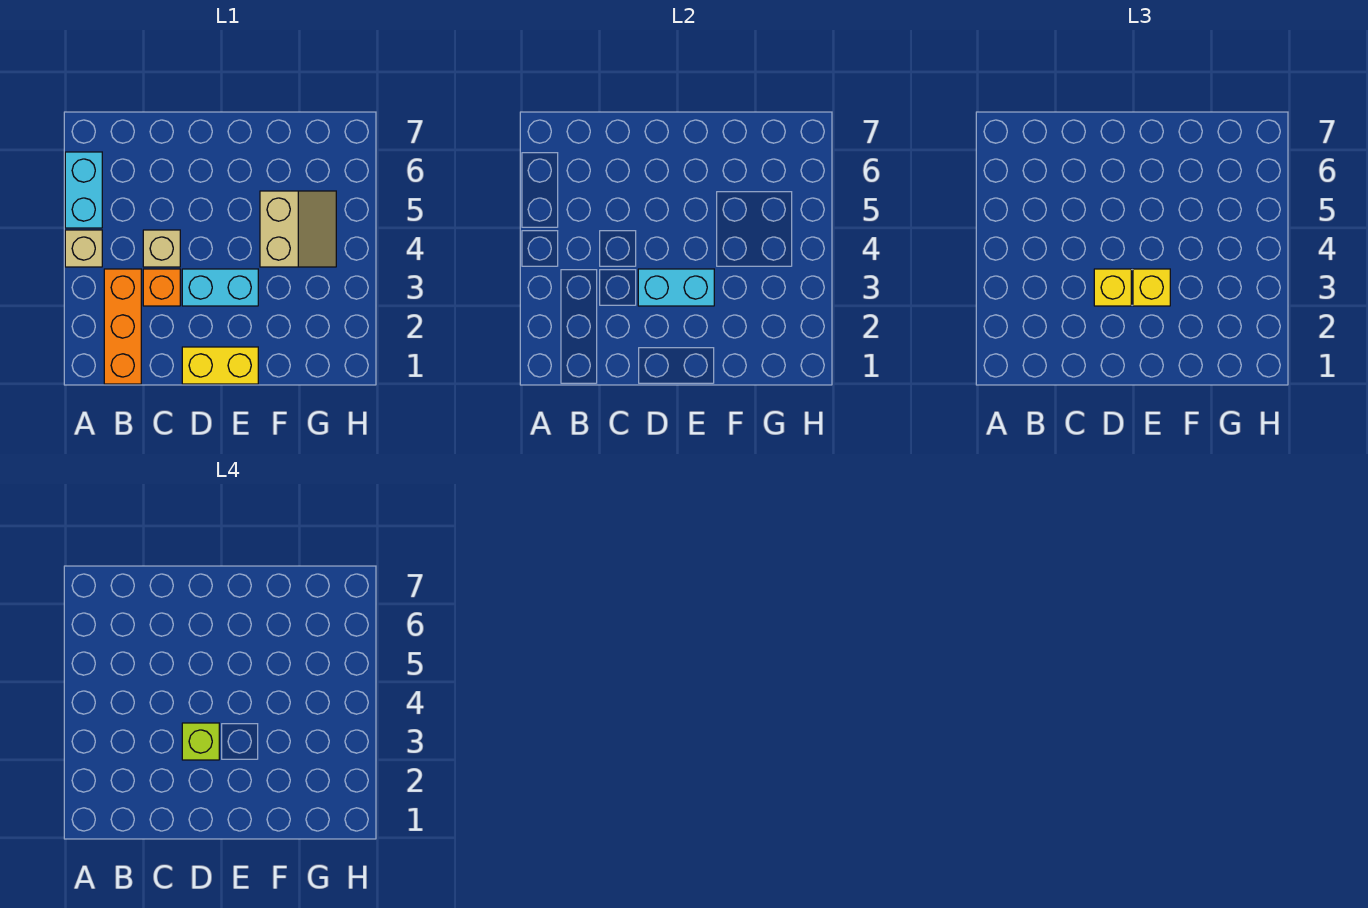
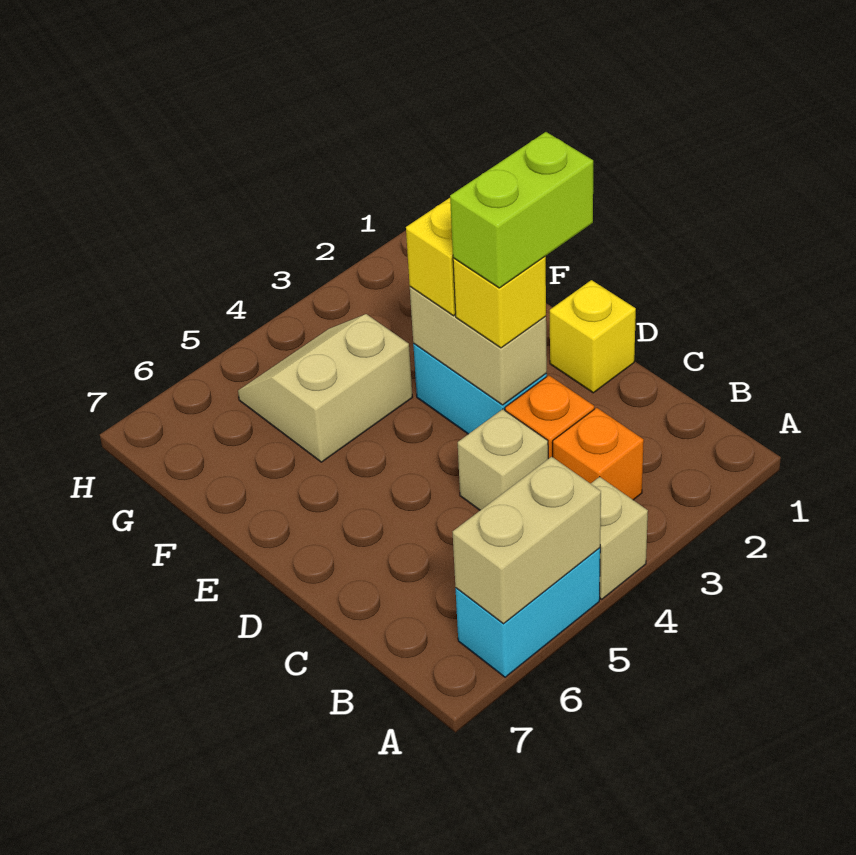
none -> tan brick A5:A6 level 2
orange brick B1:B3 level 1 -> orange brick B3 level 1
yellow brick D1:E1 level 1 -> yellow brick D1 level 1
cyan brick D3:E3 level 2 -> tan brick D3:E3 level 2
lime brick D3 level 4 -> lime brick D2:D3 level 4

